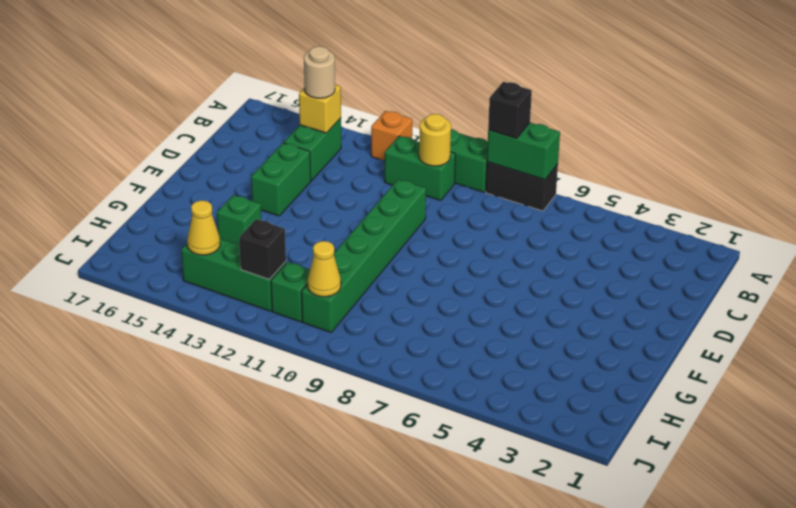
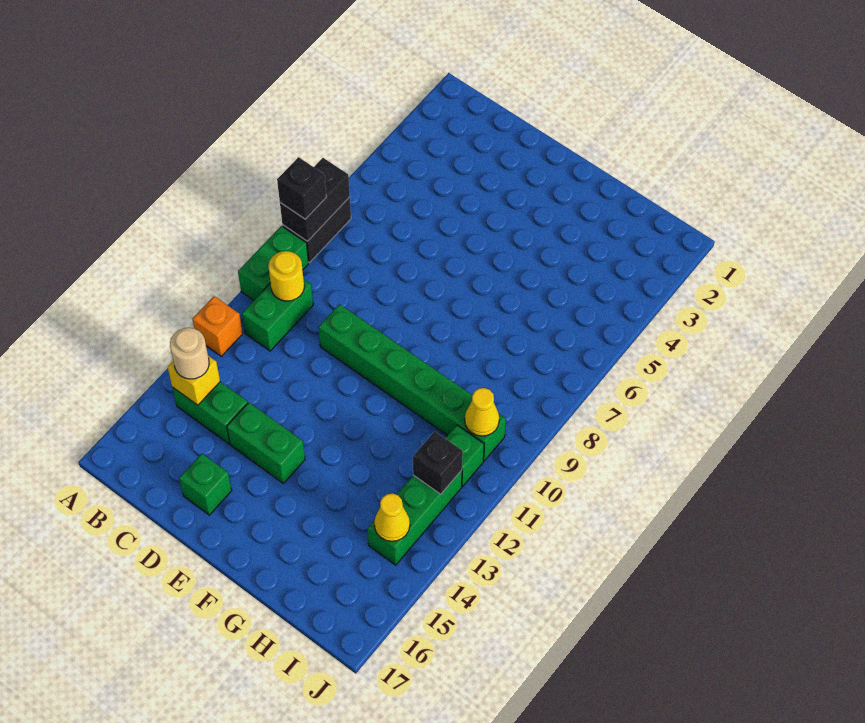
green brick A7:A8 level 2 -> black brick A7:A8 level 2
green brick G14 level 1 -> green brick D16 level 1

